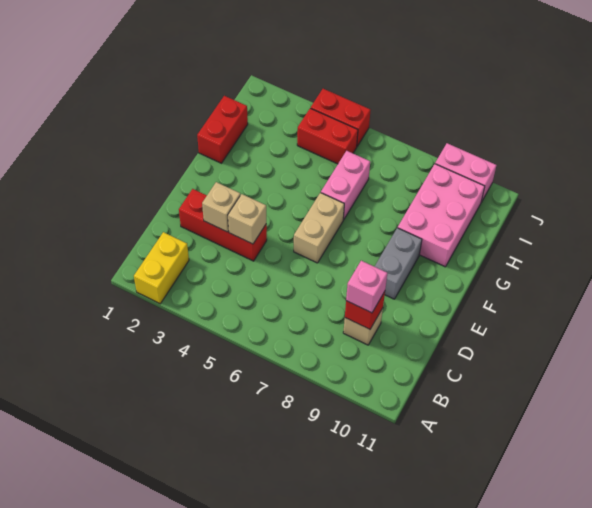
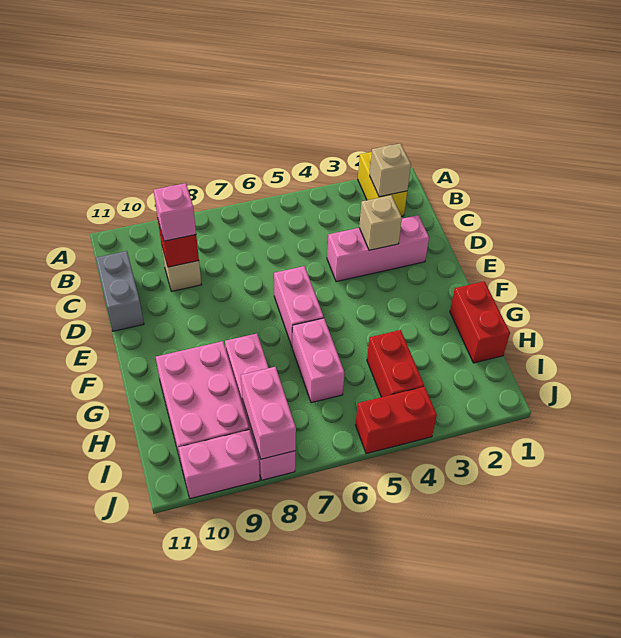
red brick D2:D4 level 1 -> pink brick D2:D4 level 1
tan brick D4 level 2 -> tan brick B2 level 2
tan brick E6:F6 level 1 -> pink brick E6:F6 level 1
grey brick E9:F9 level 1 -> grey brick C11:D11 level 1
none -> pink brick G8:J8 level 1
red brick I4:I5 level 1 -> red brick H4:I4 level 1
none -> pink brick I8:J8 level 2

